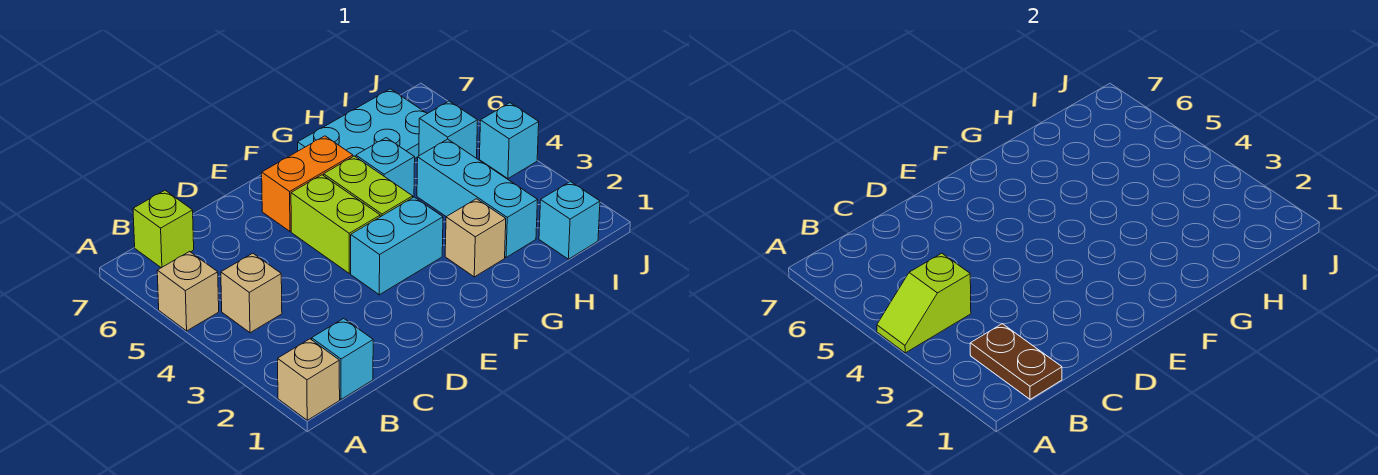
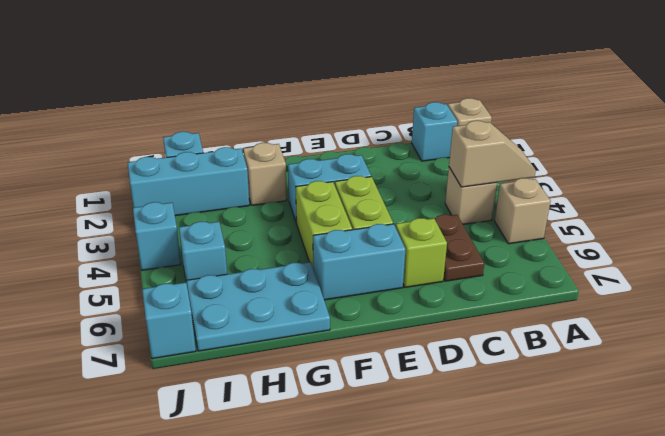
lime slope A4:B4 level 2 top B -> tan slope A4:B4 level 2 top B
brown plate B1:B2 level 2 -> brown plate C5:C6 level 1
lime brick B7 level 1 -> lime brick D6 level 1
orange brick E6:F6 level 1 -> cyan brick E6:F6 level 1
cyan brick G5 level 1 -> cyan brick J7 level 1
cyan brick H2:H4 level 1 -> cyan brick H2:J2 level 1

